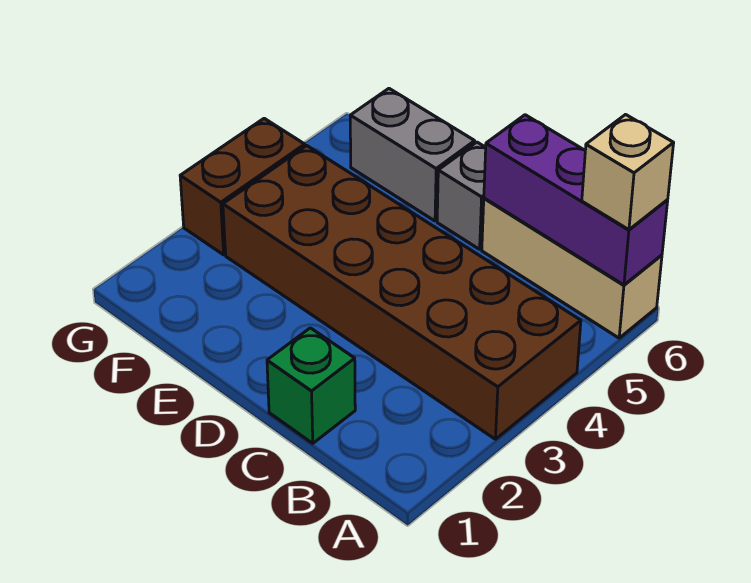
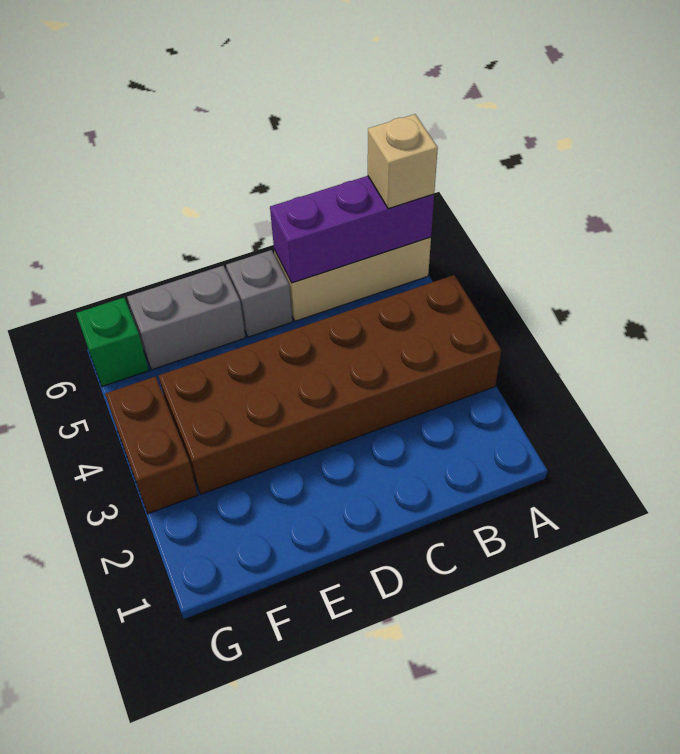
green brick C1 level 1 -> green brick G6 level 1

